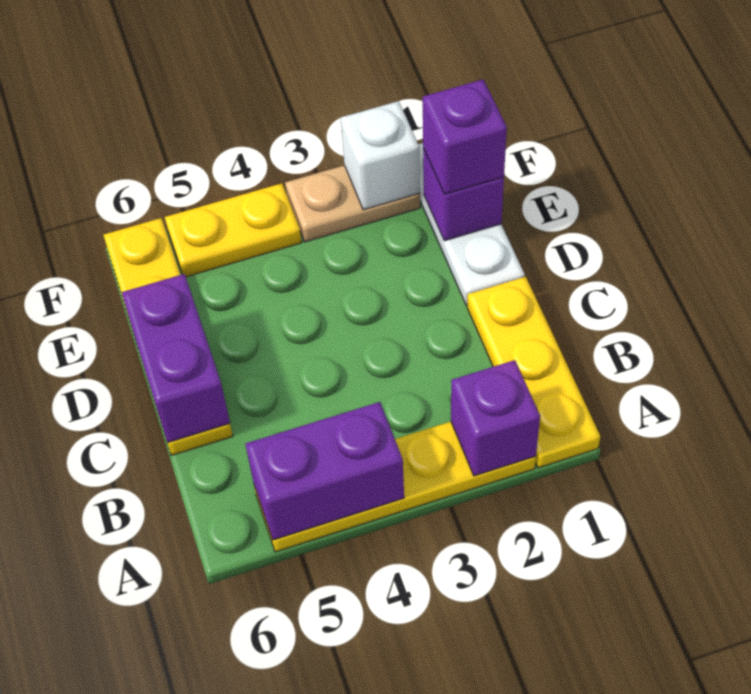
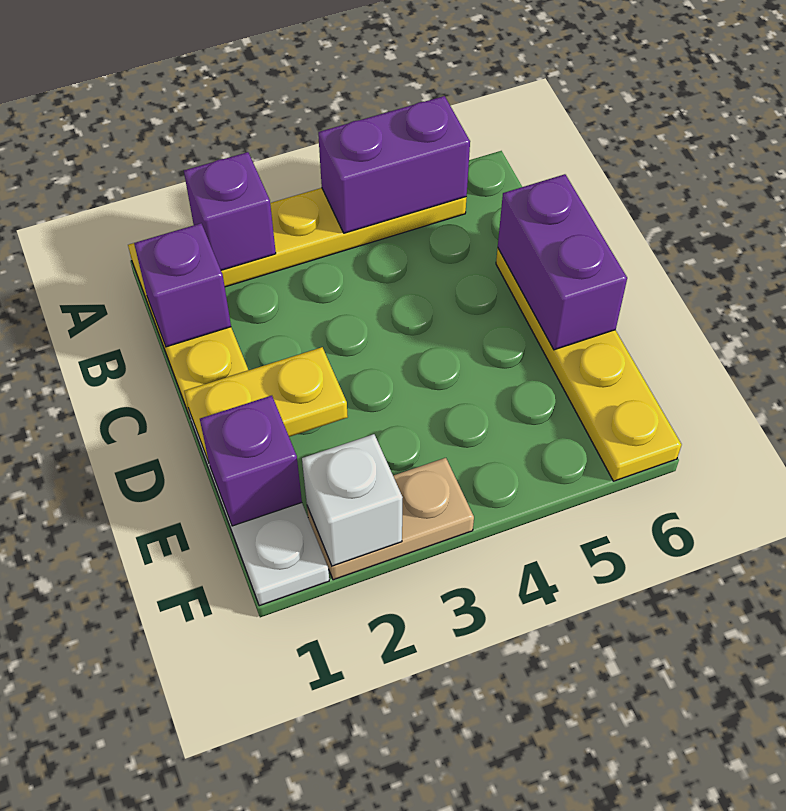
purple brick E1 level 3 -> purple brick B1 level 2
yellow plate F4:F5 level 1 -> yellow plate D1:D2 level 2

